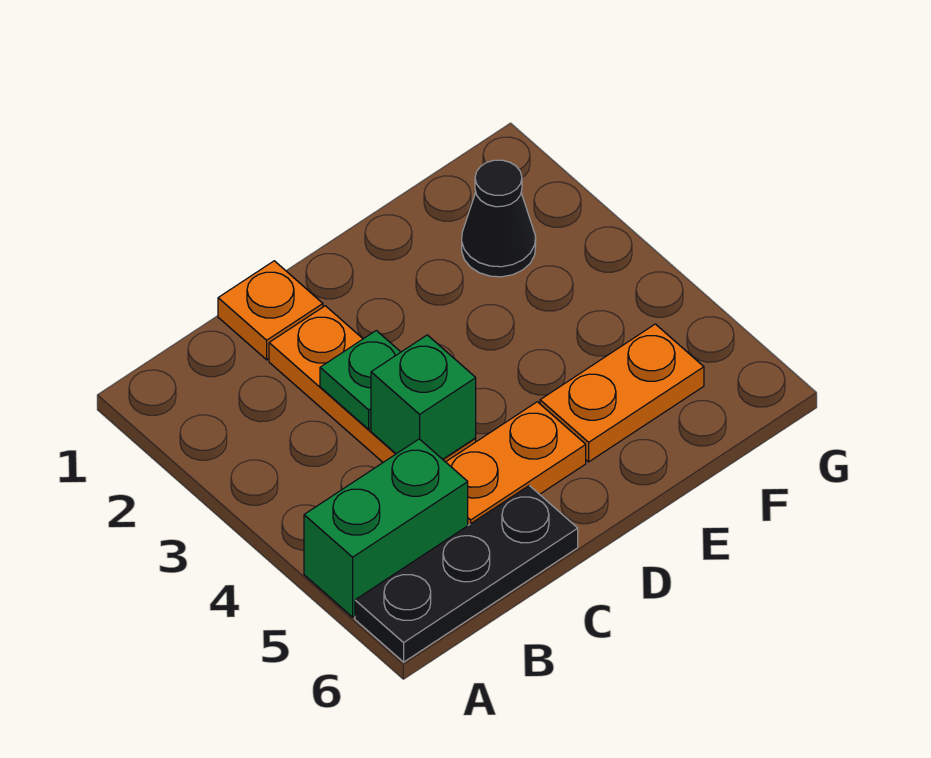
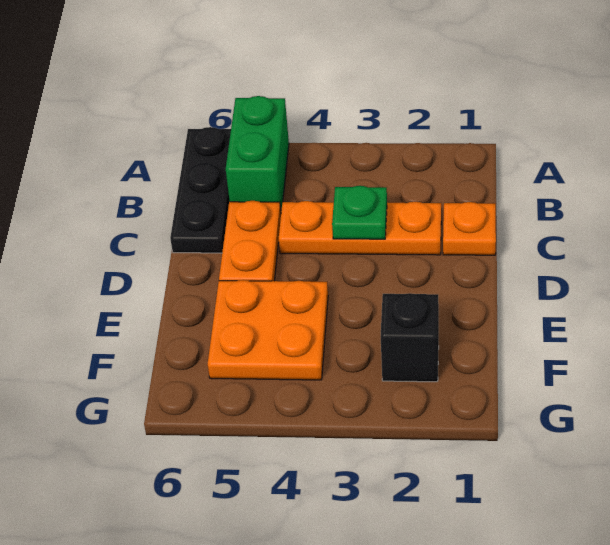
green brick C4 level 2 -> none
orange plate E5:F5 level 1 -> orange plate E4:F5 level 1
black cone F2 level 1 -> black brick F2 level 1

